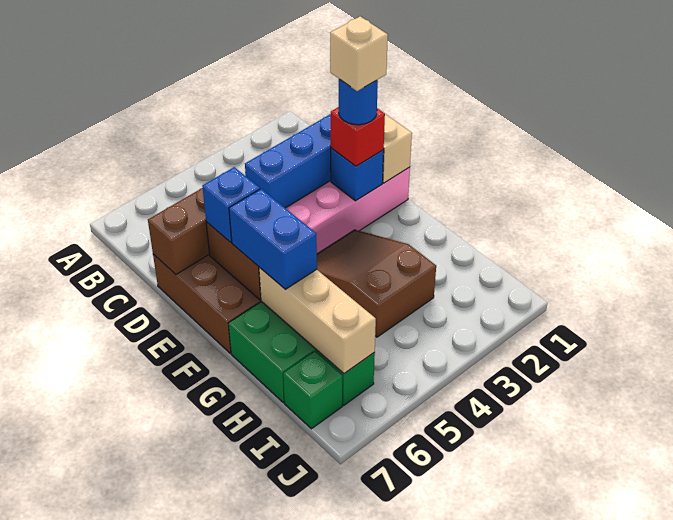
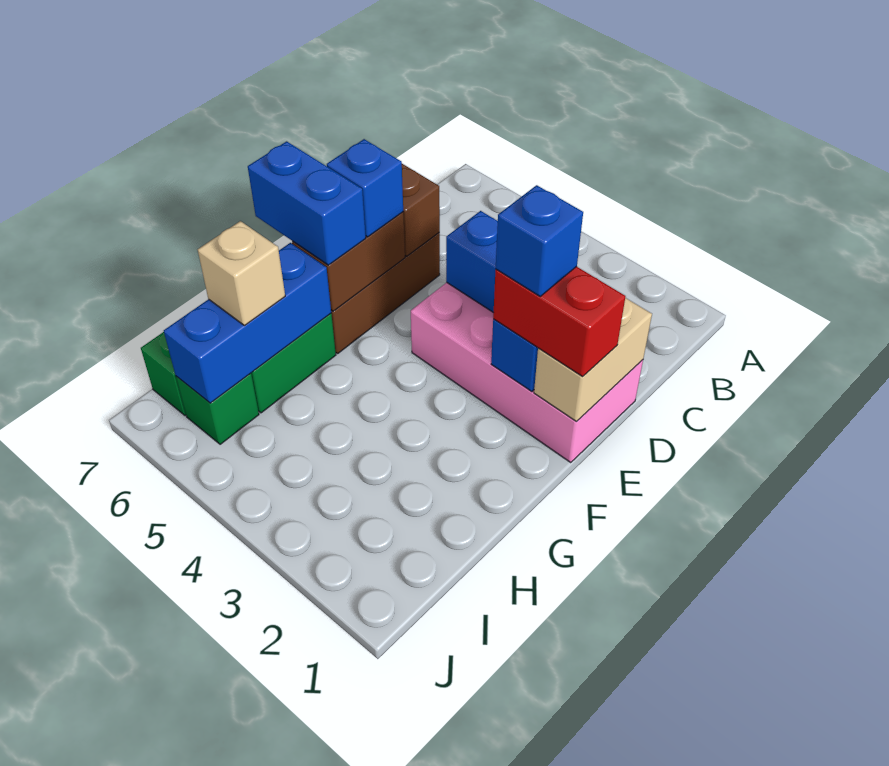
red brick E2 level 3 -> red brick E1:E2 level 3
blue round brick E2 level 4 -> blue brick E2 level 4
tan brick E2 level 5 -> tan brick H6 level 3
brown slope F3:H4 level 1 top H -> none
blue brick F6:G6 level 3 -> blue brick F6:F7 level 3
tan brick G6:I6 level 2 -> blue brick G6:I6 level 2

